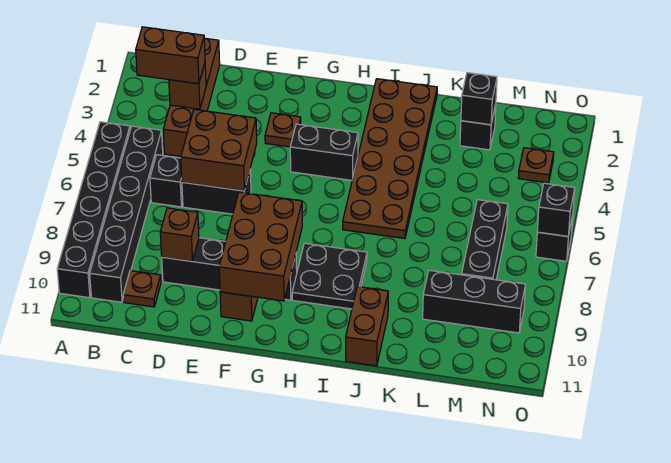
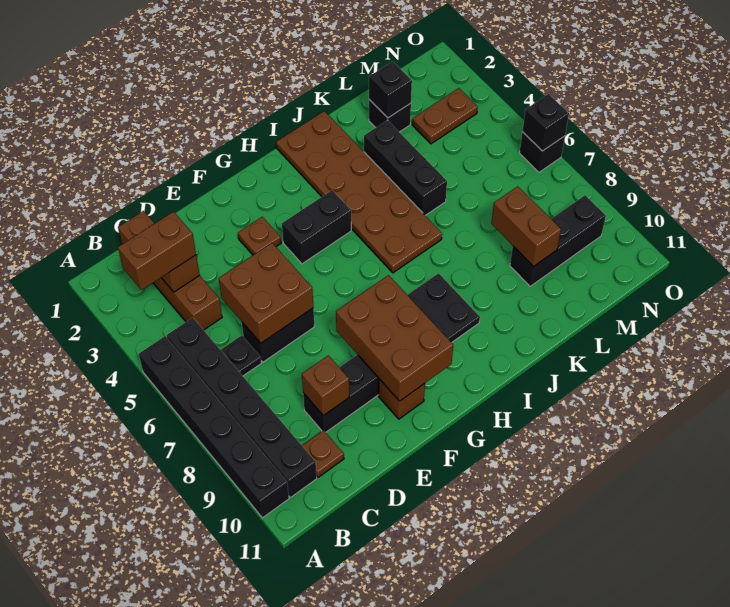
black brick C6 level 1 -> black plate C6 level 1
brown brick J10:J11 level 1 -> brown brick L8:L9 level 2
black brick M6:M8 level 1 -> black brick K3:K5 level 1
brown plate N3 level 1 -> brown plate M3:N3 level 1

